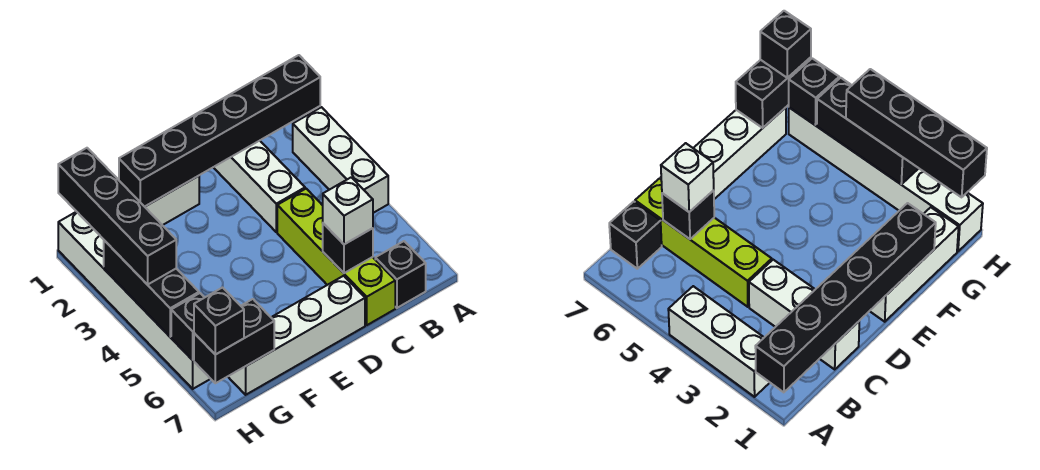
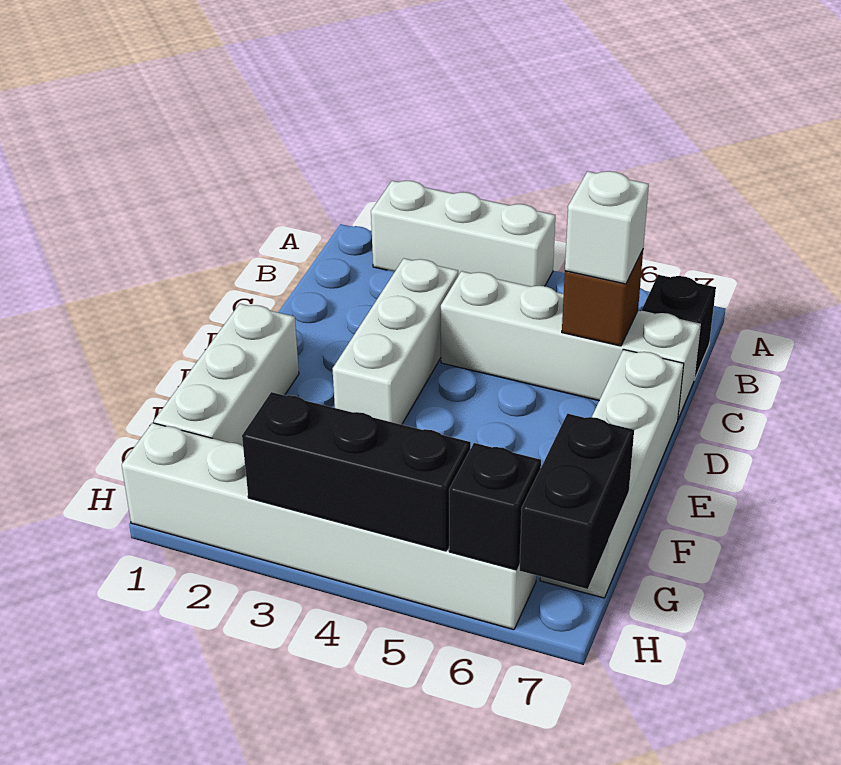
black brick A1:F1 level 2 -> none
white brick C1:C3 level 1 -> white brick C3:E3 level 1
lime brick C4:C7 level 1 -> white brick C4:C7 level 1
black brick C6 level 2 -> brown brick C6 level 2
black brick H1:H4 level 3 -> none
black brick H7 level 3 -> none

